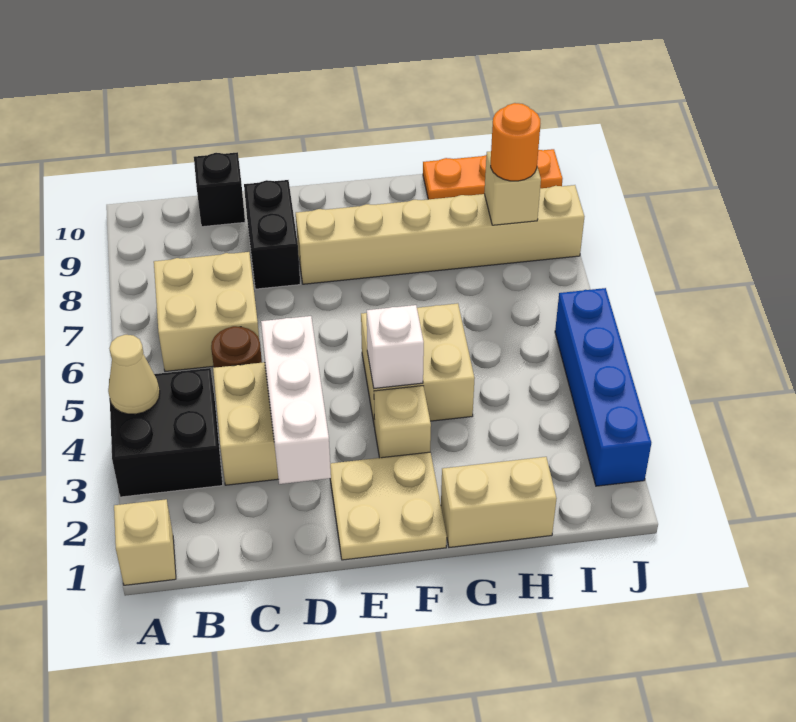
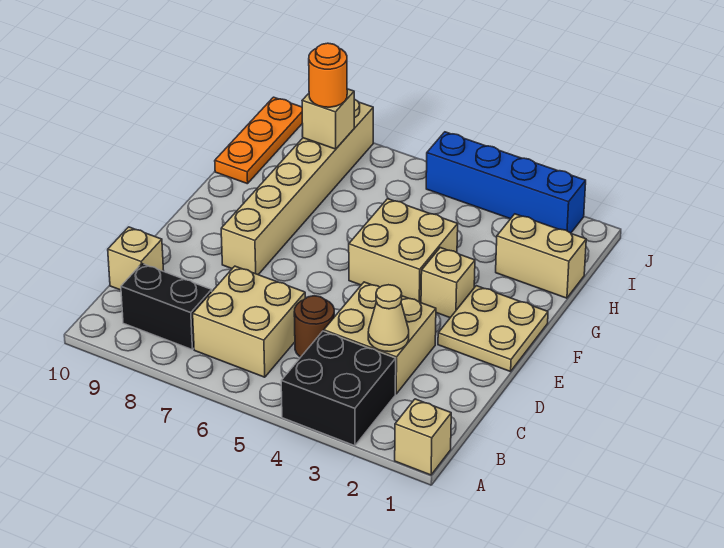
tan cone A4 level 2 -> tan cone C3 level 2
black brick C10 level 1 -> tan brick C10 level 1
white brick D2:D4 level 2 -> none
black brick D8:D9 level 1 -> black brick B8:B9 level 1
white brick F4 level 2 -> none
tan brick G1:H1 level 1 -> tan brick H1:H2 level 1

